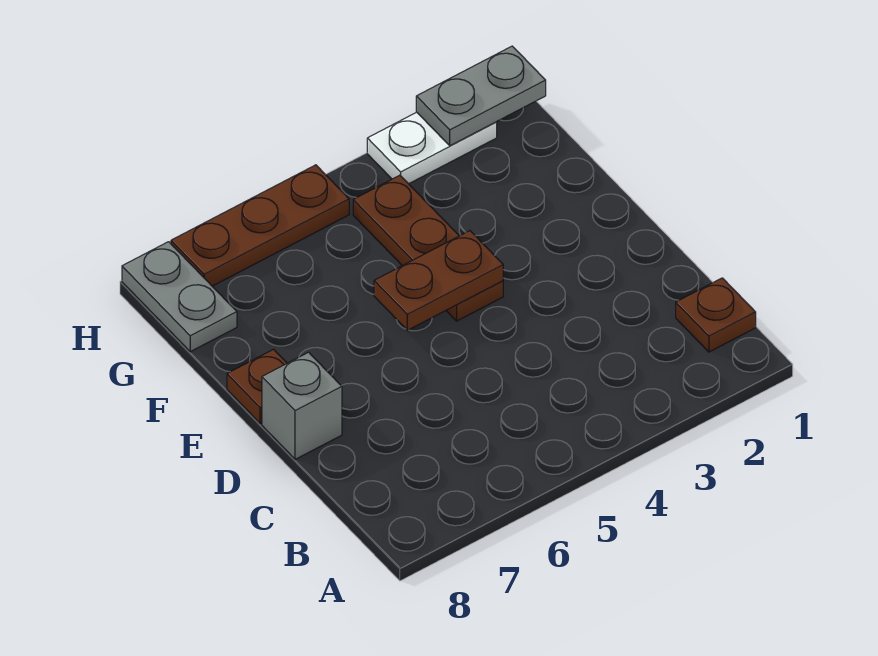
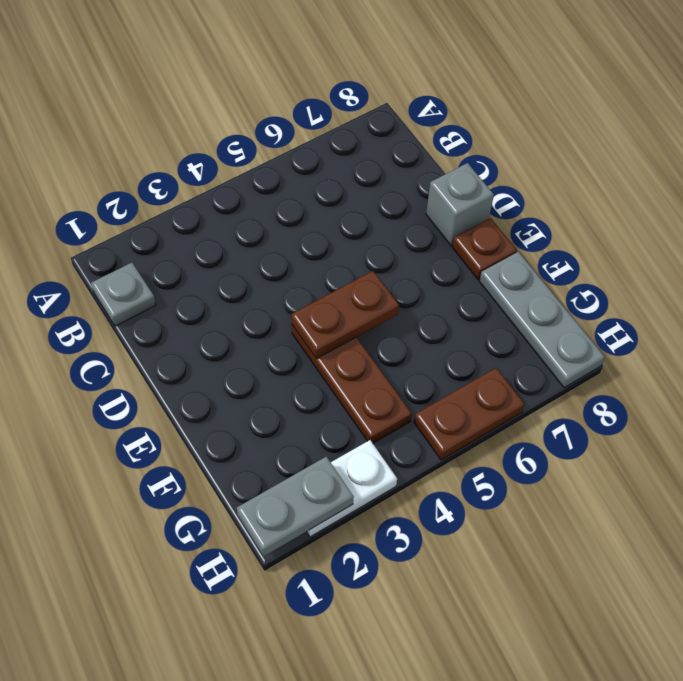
brown plate B1 level 1 -> grey plate B1 level 1
grey plate G8:H8 level 1 -> grey plate F8:H8 level 1
brown plate H5:H7 level 1 -> brown plate H5:H6 level 1

